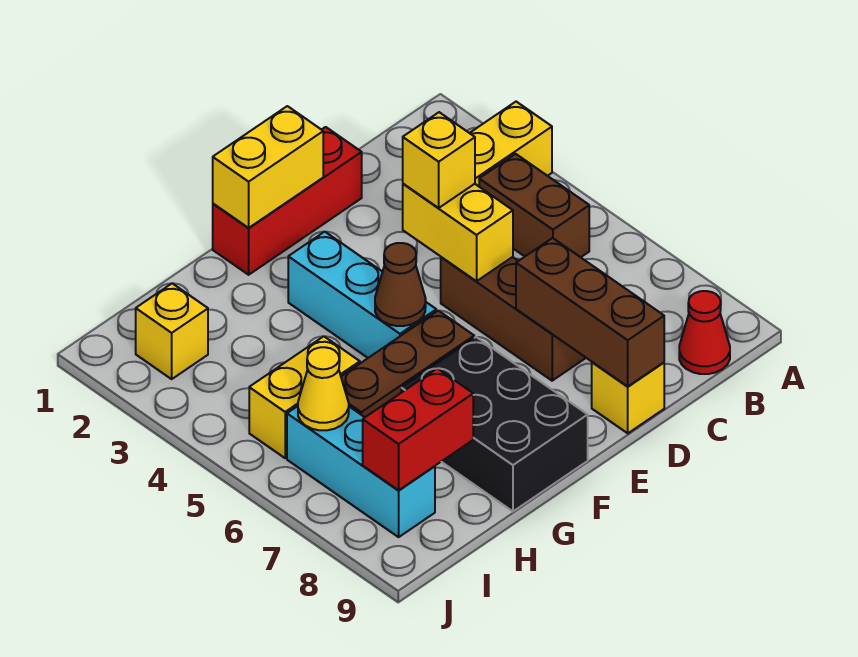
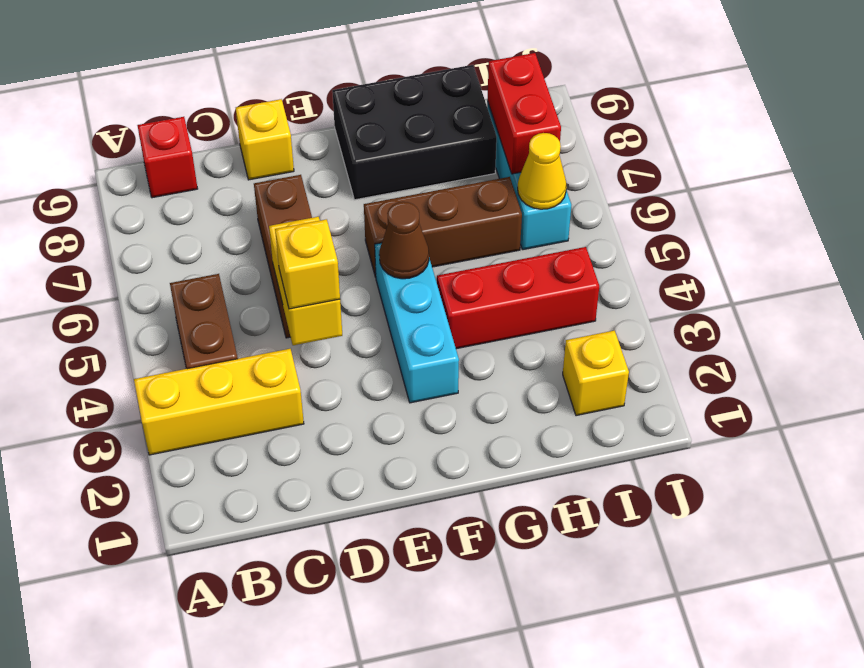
red cone B9 level 1 -> red brick B9 level 1
red brick D1:F1 level 1 -> red brick G4:I4 level 1
brown brick D7:D9 level 2 -> none
yellow brick E1:F1 level 2 -> none
black brick F7:G9 level 1 -> black brick F8:H9 level 1
yellow brick H5:I5 level 1 -> none
red brick H8:I8 level 2 -> red brick I7:I8 level 2

